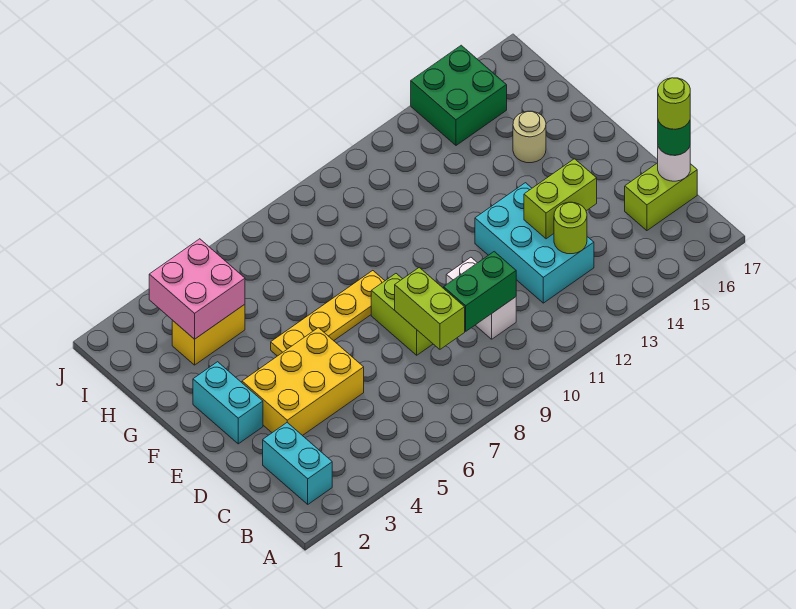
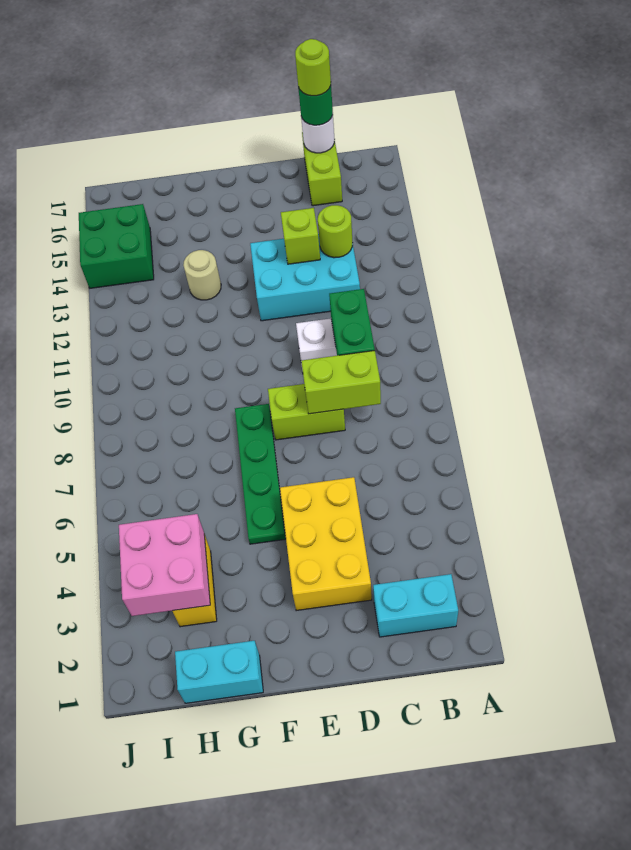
lime brick D13:D14 level 2 -> lime brick D13 level 2
cyan brick E2:F2 level 1 -> cyan brick G1:H1 level 1
yellow plate F5:F8 level 1 -> green plate F5:F8 level 1
tan round brick G15 level 1 -> tan round brick G13 level 1

